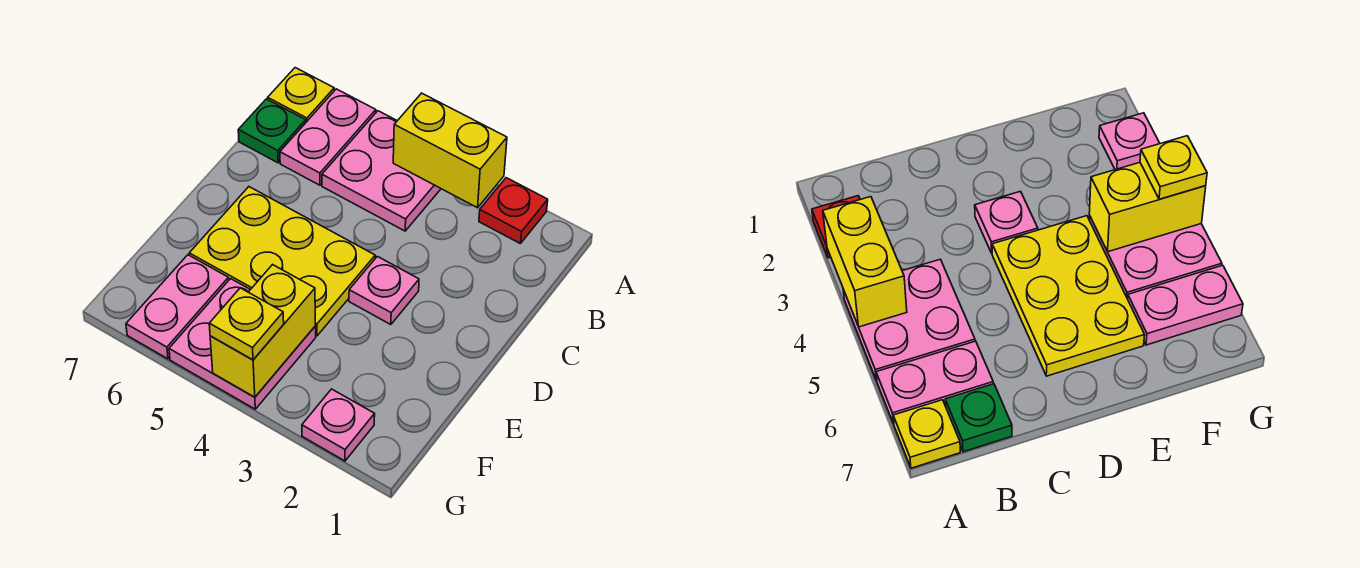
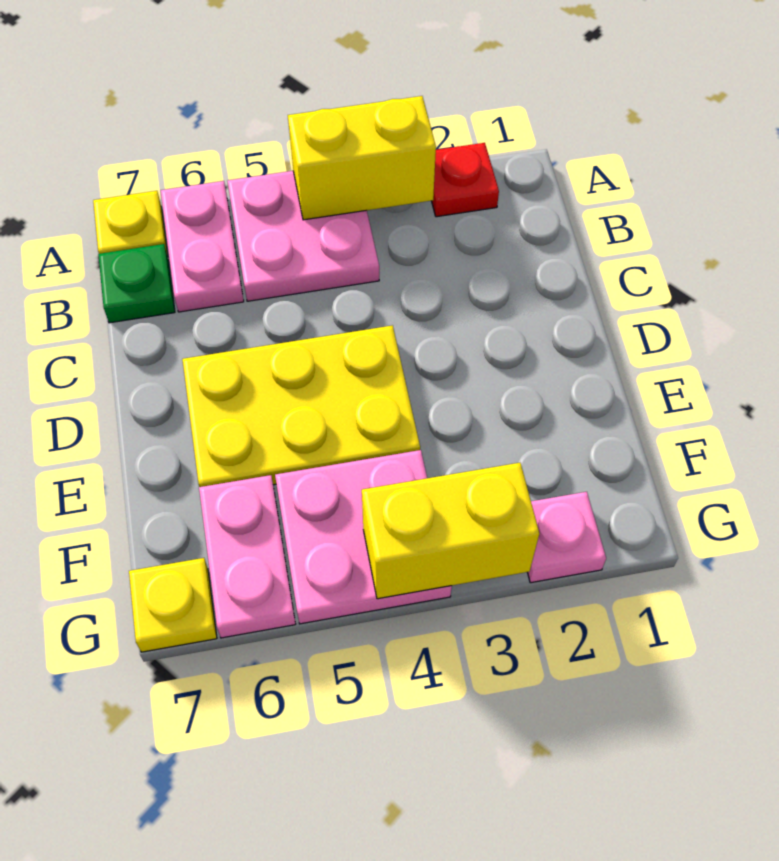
pink plate D3 level 1 -> none
yellow brick F4:G4 level 2 -> yellow brick G3:G4 level 2
yellow plate G4 level 3 -> yellow plate G7 level 1

